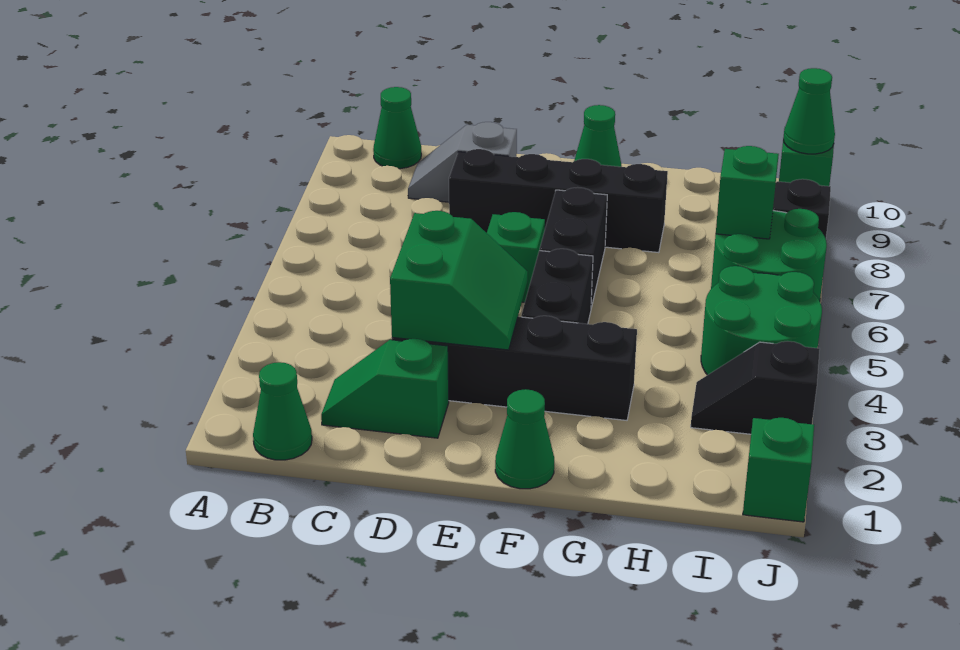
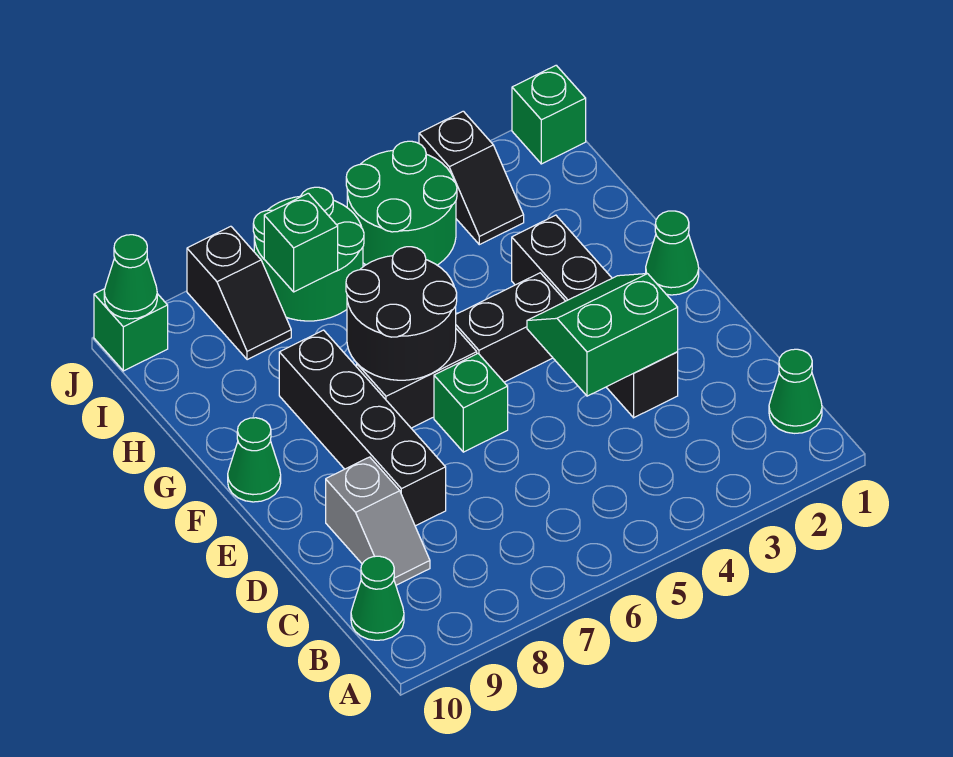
green slope C2:D2 level 1 top D -> none
none -> black round brick F6:G7 level 2

